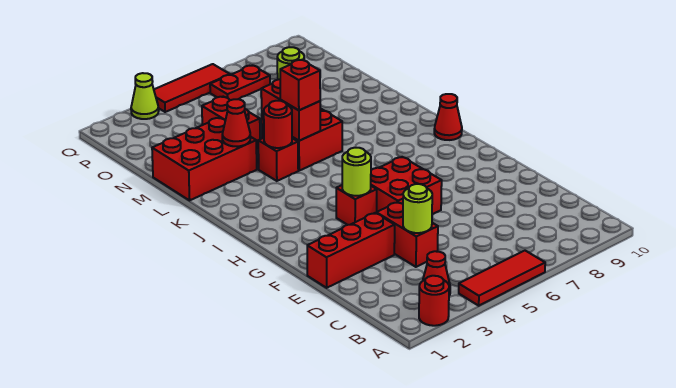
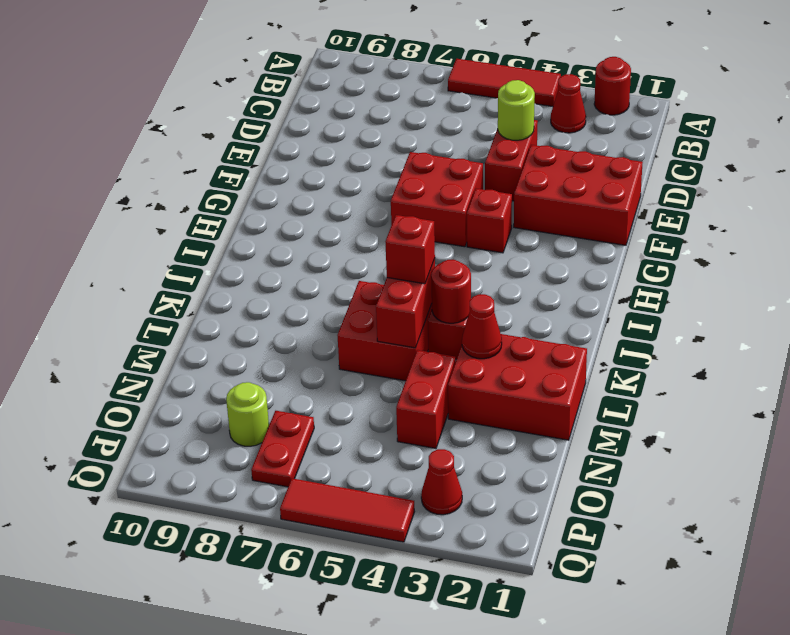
red brick E1:E3 level 1 -> red brick E1:F3 level 1
lime round brick G4 level 2 -> none
red cone I10 level 1 -> red cone P3 level 1
red plate P6:P7 level 1 -> red plate O7:P7 level 1
lime cone Q3 level 1 -> none

